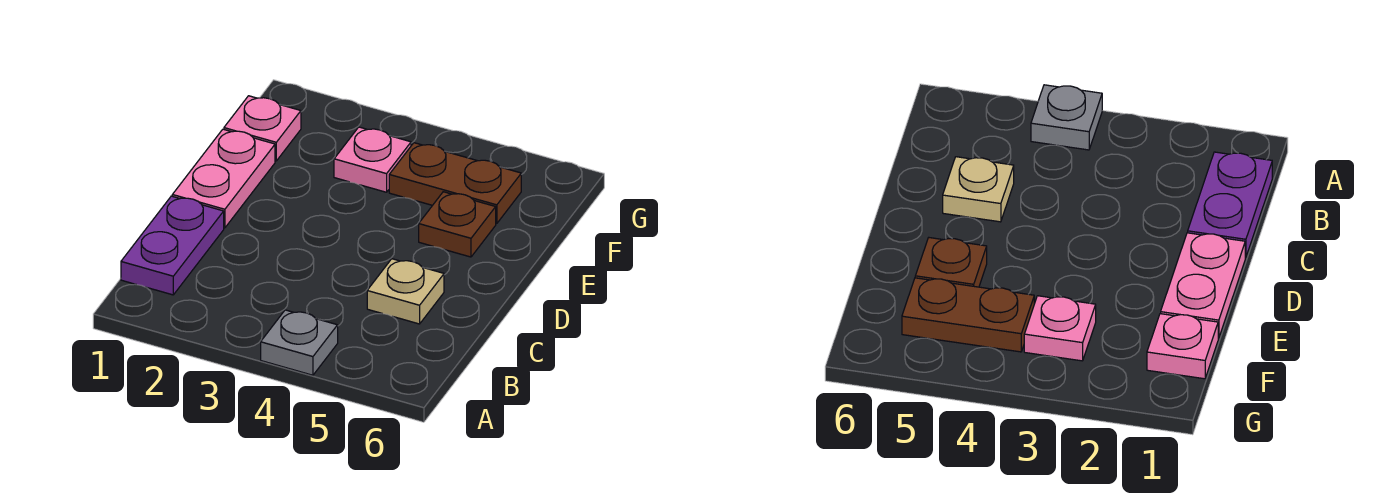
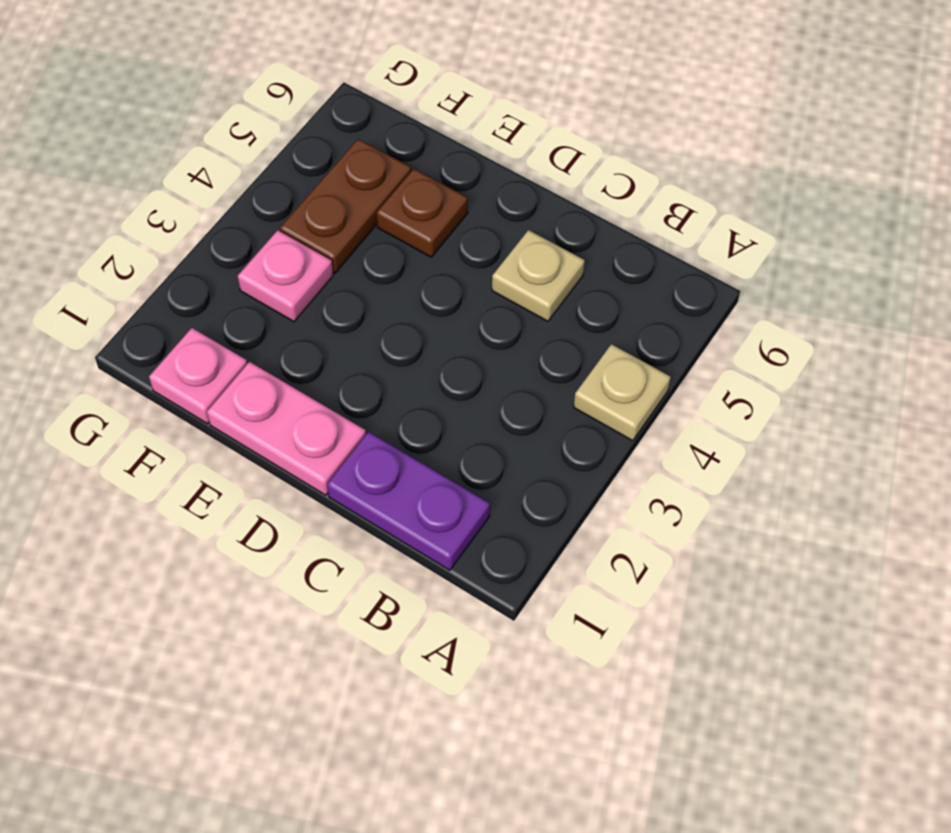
grey plate A4 level 1 -> tan plate A4 level 1

